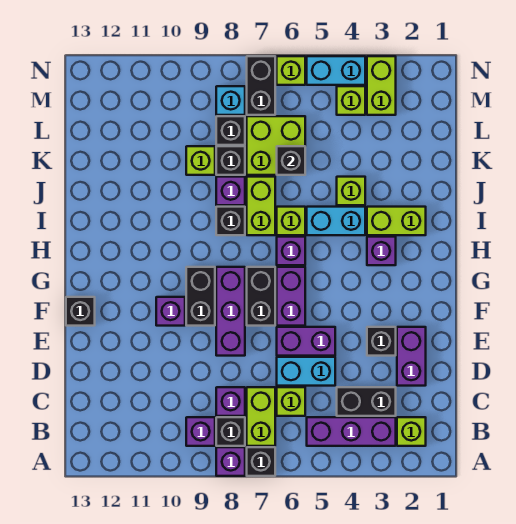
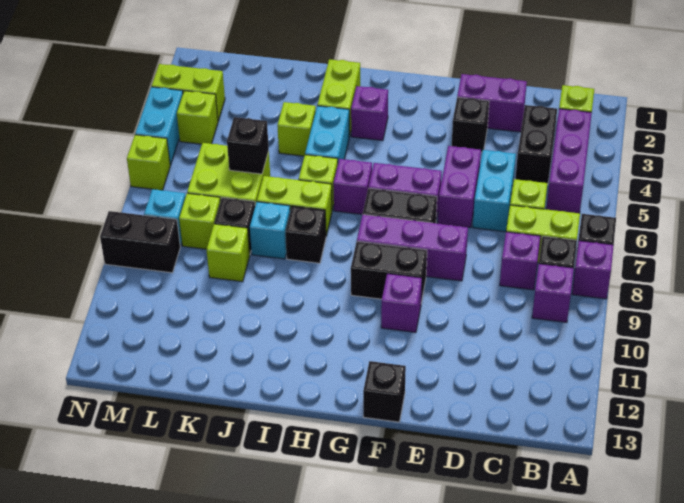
purple brick J8 level 1 -> cyan brick J8 level 1
black brick L8 level 1 -> lime brick L8 level 1
black brick M7:N7 level 1 -> black brick M9:N9 level 1

